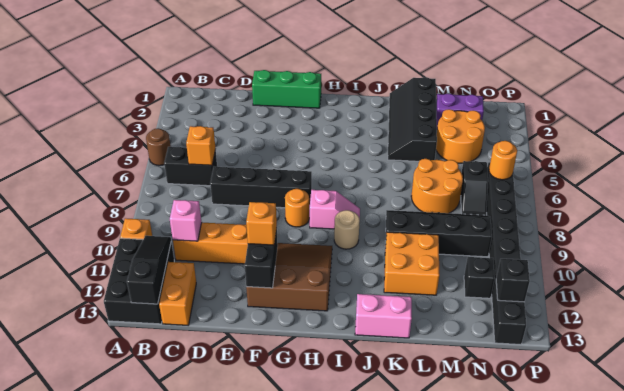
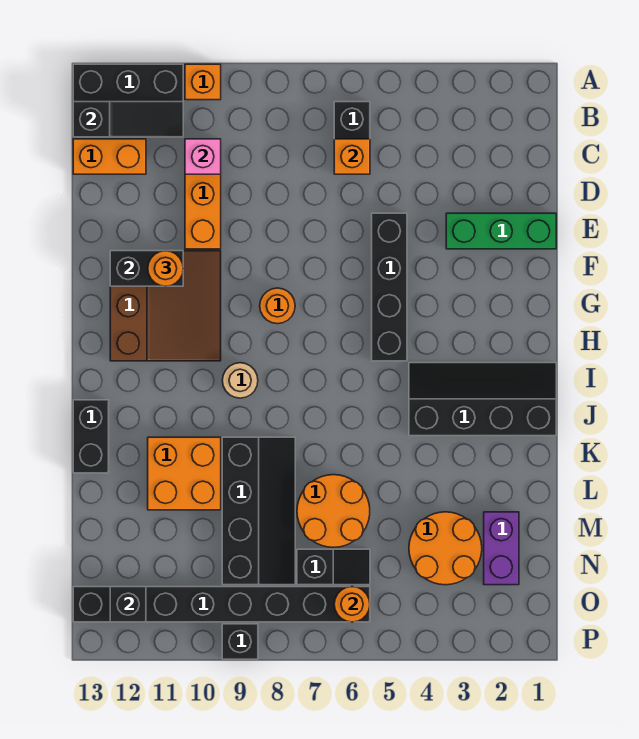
brown round brick A5 level 1 -> none
black brick D7:G7 level 1 -> black brick E5:H5 level 1
green brick E1:G1 level 1 -> green brick E1:E3 level 1
orange brick F11 level 3 -> orange round brick F11 level 3
pink slope H8:I8 level 1 top H -> none
pink brick J13:K13 level 1 -> black brick J13:K13 level 1
black slope K1:L4 level 1 top L -> black slope I1:J4 level 1 top J
black slope N6:N7 level 1 top 6 -> black slope N6:N7 level 1 top 7
black brick N11 level 1 -> black brick P9 level 1

